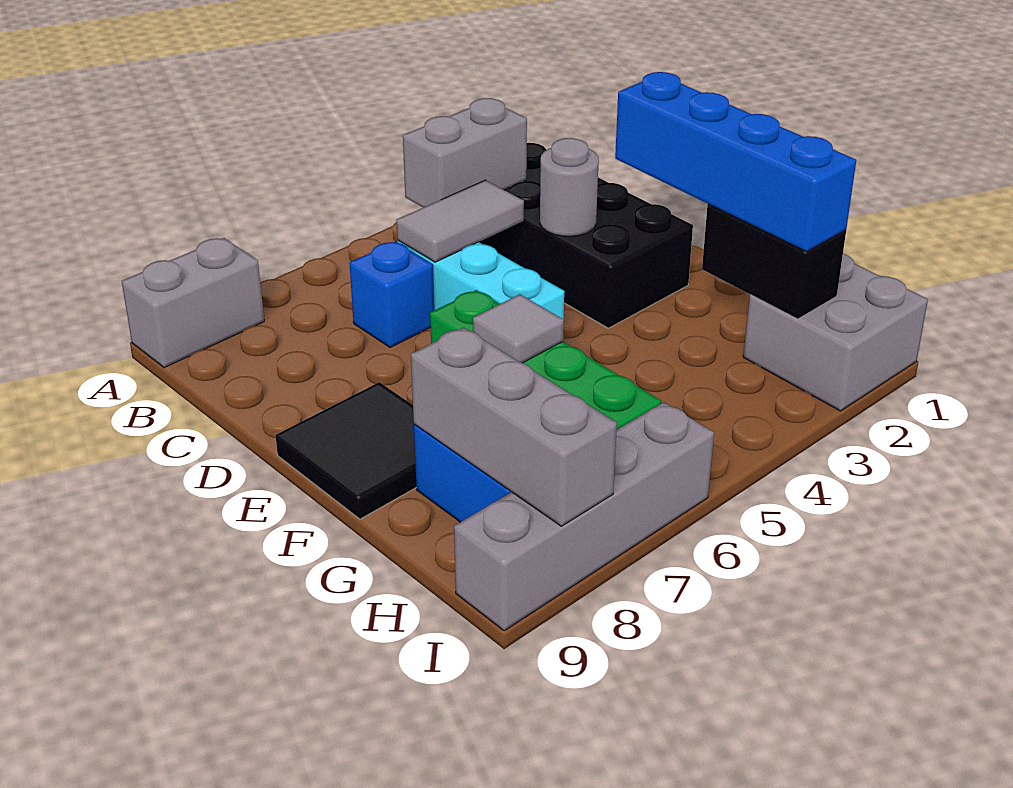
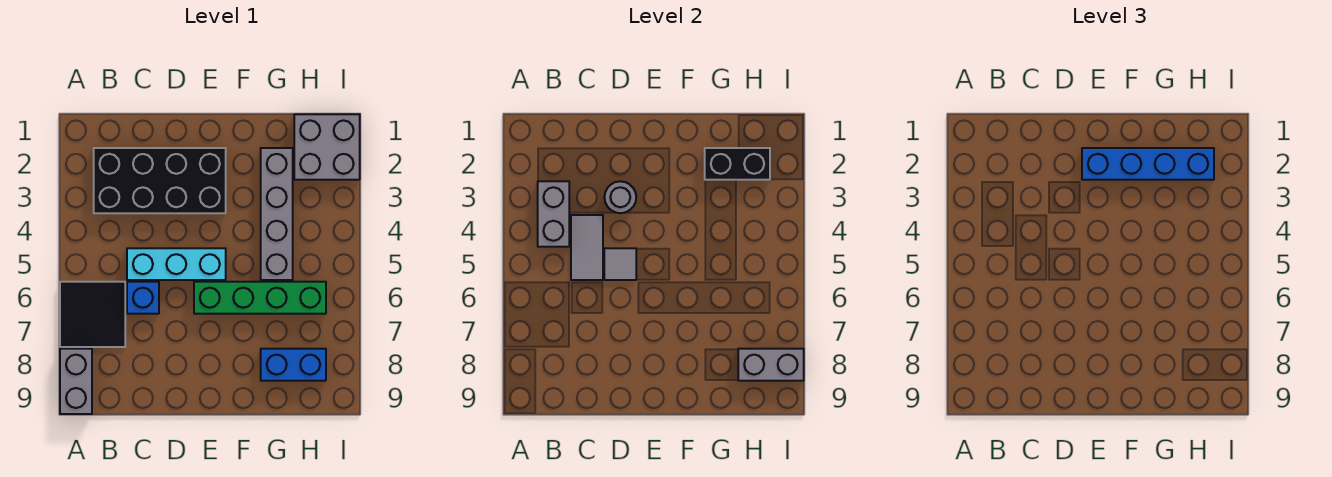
black tile E8:F9 level 1 -> black tile A6:B7 level 1
grey tile F6 level 2 -> grey tile D5 level 2
grey brick G8:I8 level 2 -> grey brick H8:I8 level 2
grey brick I6:I9 level 1 -> grey brick G2:G5 level 1

